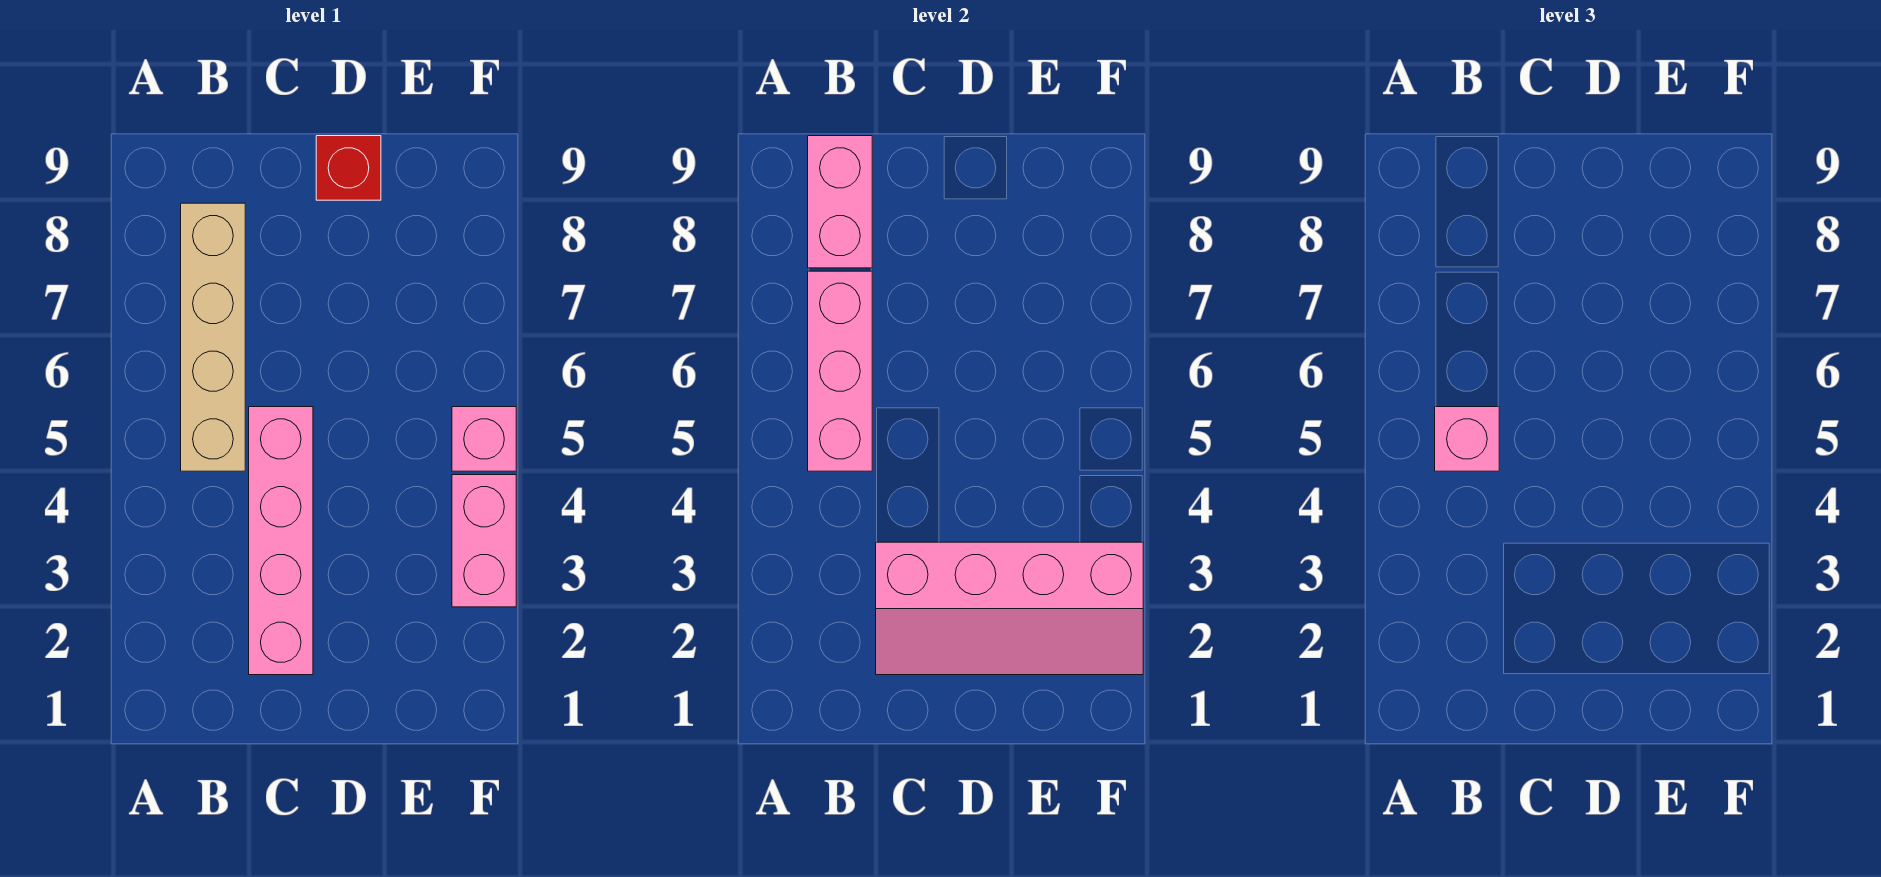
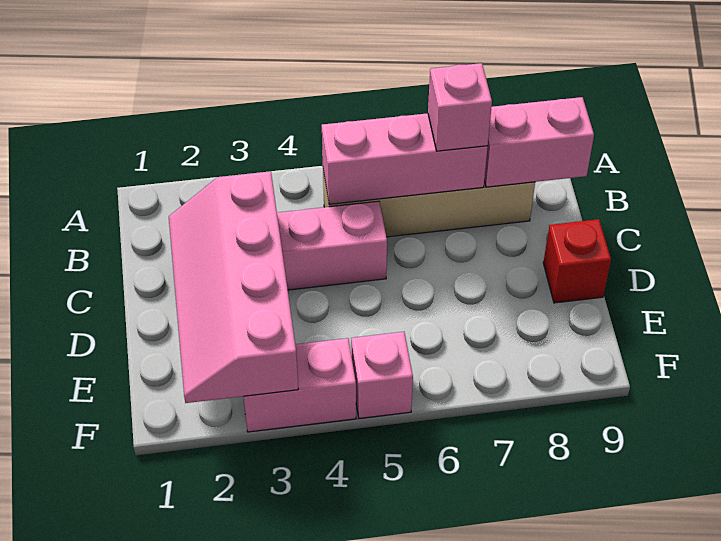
pink brick B5 level 3 -> pink brick B7 level 3

